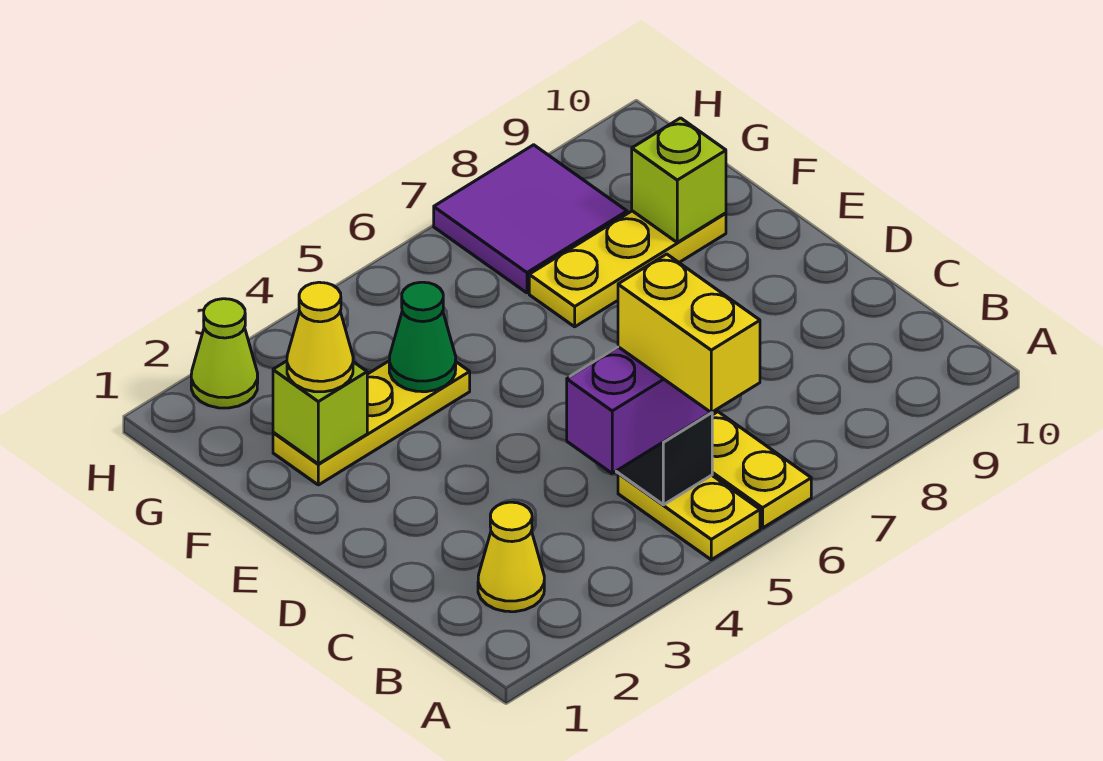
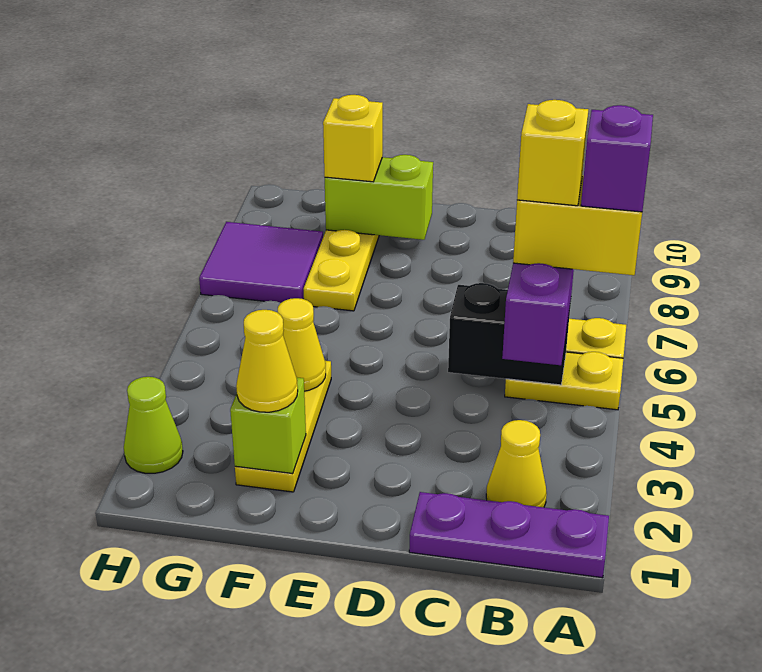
none -> purple plate A1:C1 level 1
none -> purple brick A5 level 5
none -> yellow brick B5 level 5
green cone F4 level 2 -> yellow cone F4 level 2
lime brick F9 level 2 -> lime brick E9:F9 level 2
none -> yellow brick F9 level 3

